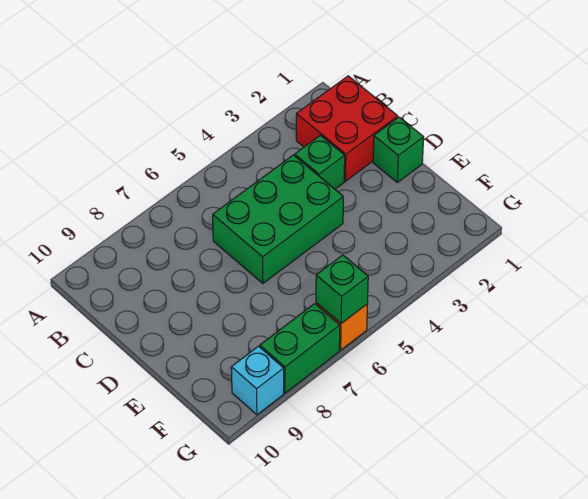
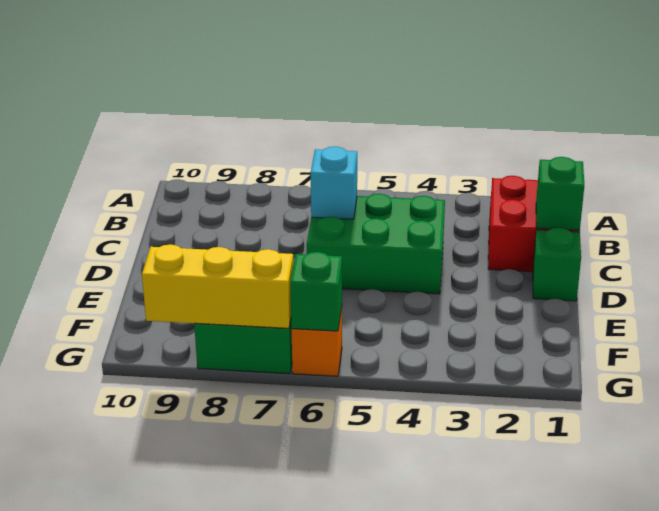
green brick C3 level 1 -> green brick C1 level 2
none -> yellow brick G7:G9 level 2
cyan brick G9 level 1 -> cyan brick C6 level 2

